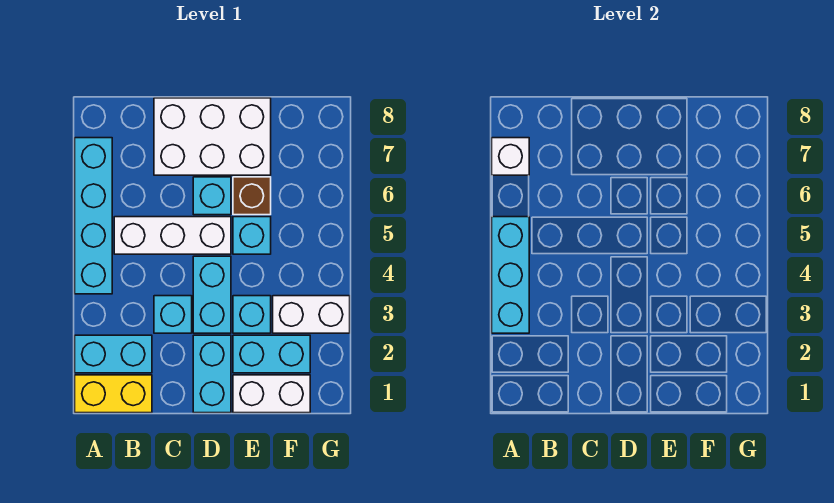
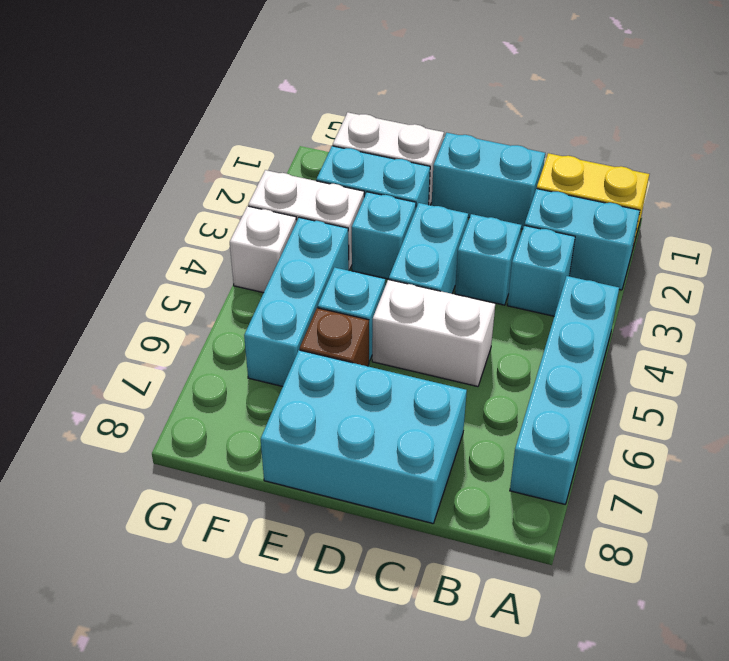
cyan brick A3:A5 level 2 -> cyan brick F4:F6 level 1
white brick A7 level 2 -> white brick G4 level 1
white brick B5:D5 level 1 -> white brick C5:D5 level 1
white brick C7:E8 level 1 -> cyan brick C7:E8 level 1
cyan brick D1:D2 level 1 -> cyan brick C1:D1 level 1
cyan brick D6 level 1 -> cyan brick B3 level 1

